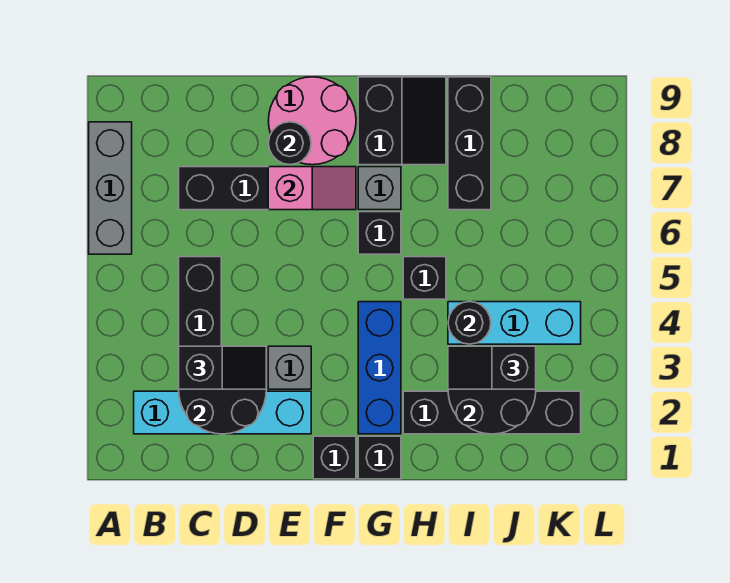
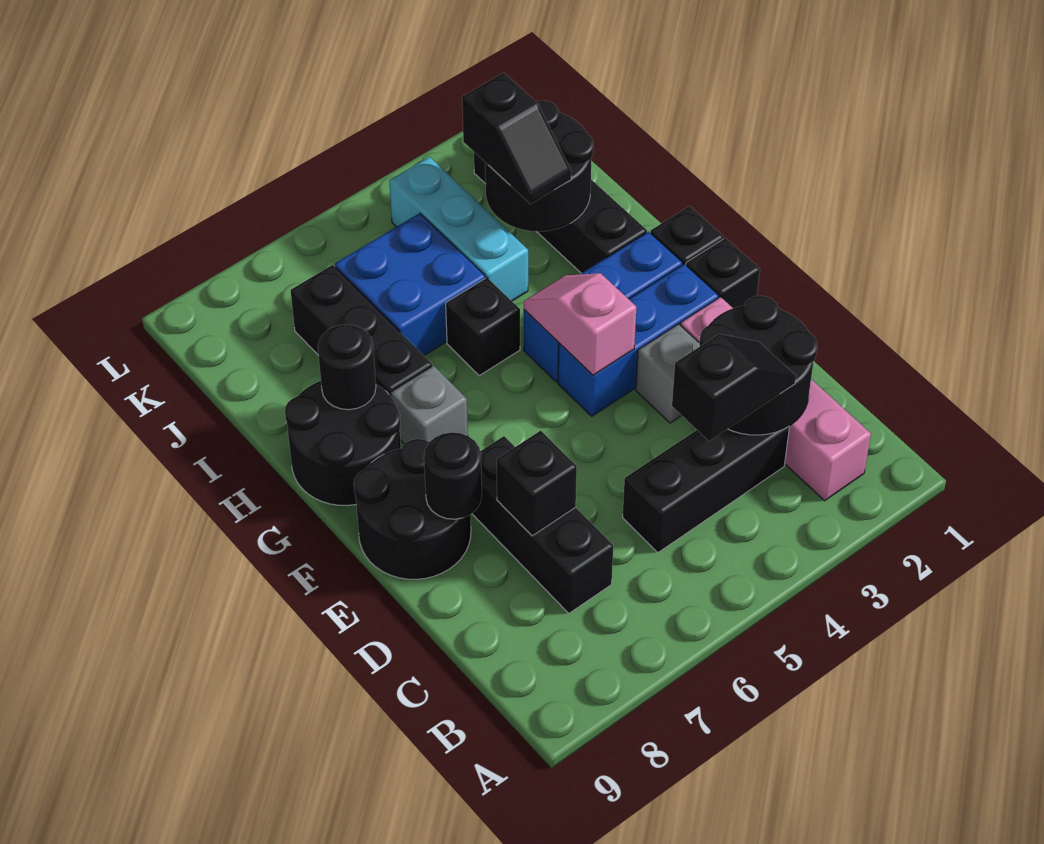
grey brick A6:A8 level 1 -> none
cyan brick B2:E2 level 1 -> pink brick B2:E2 level 1
black slope C3:D3 level 3 top C -> black slope C3:C4 level 3 top 4
pink slope E7:F7 level 2 top E -> pink slope F4:G4 level 2 top F
pink round brick E8:F9 level 1 -> black round brick E8:F9 level 1
none -> blue brick F2:F4 level 1
black brick G6 level 1 -> black brick D7 level 2
black slope G8:H9 level 1 top G -> black round brick G8:H9 level 1
black round brick I4 level 2 -> black round brick H8 level 2
none -> blue brick I5:J6 level 1
black brick I7:I9 level 1 -> black brick H7:J7 level 1

